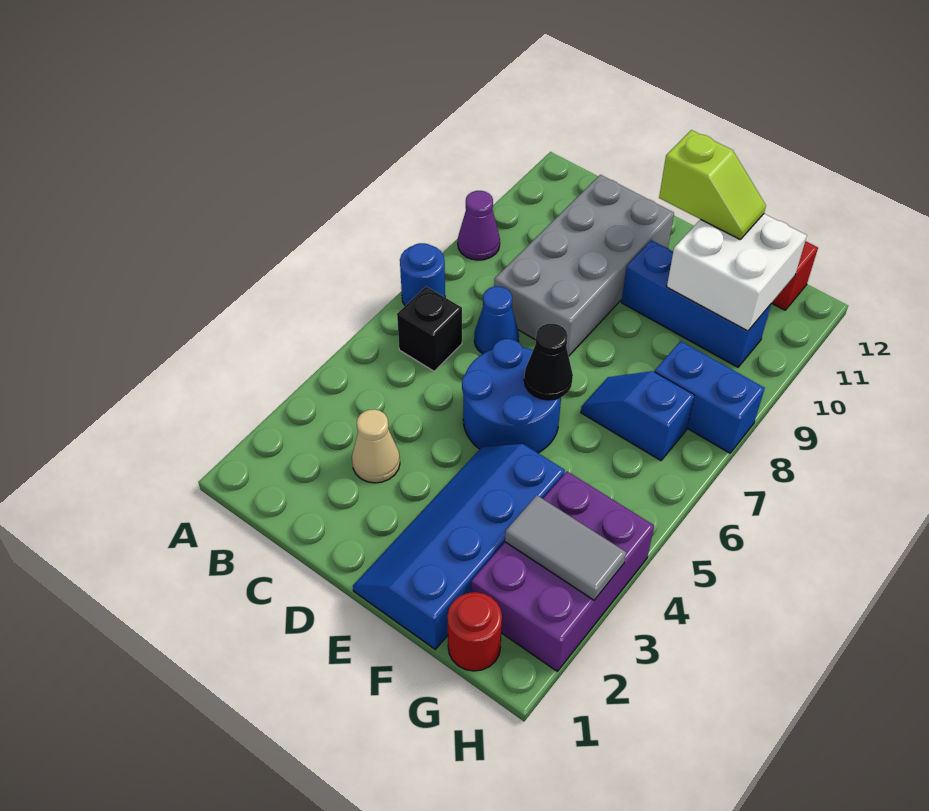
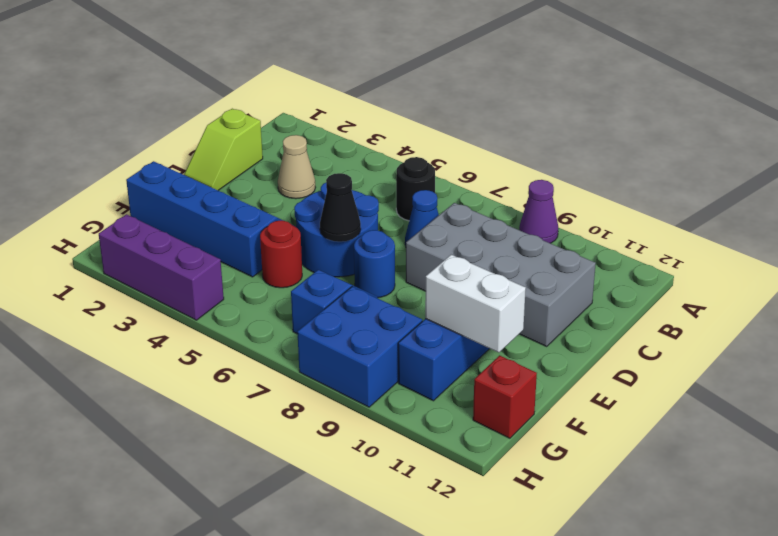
blue round brick A7 level 1 -> blue round brick E7 level 1
black brick B6 level 1 -> black round brick B6 level 1
lime slope E11:F11 level 3 top E -> lime slope C1:D1 level 1 top C
white brick F10:G11 level 2 -> white brick F10:F11 level 2
red round brick G1 level 1 -> red round brick F5 level 1
purple brick G2:H4 level 1 -> purple brick H2:H4 level 1
grey tile G3:H3 level 2 -> none
blue brick G8:H8 level 1 -> blue brick G8:H9 level 1

